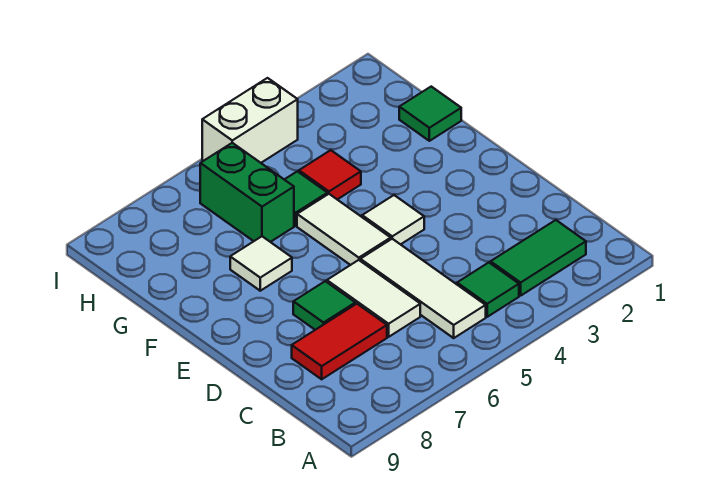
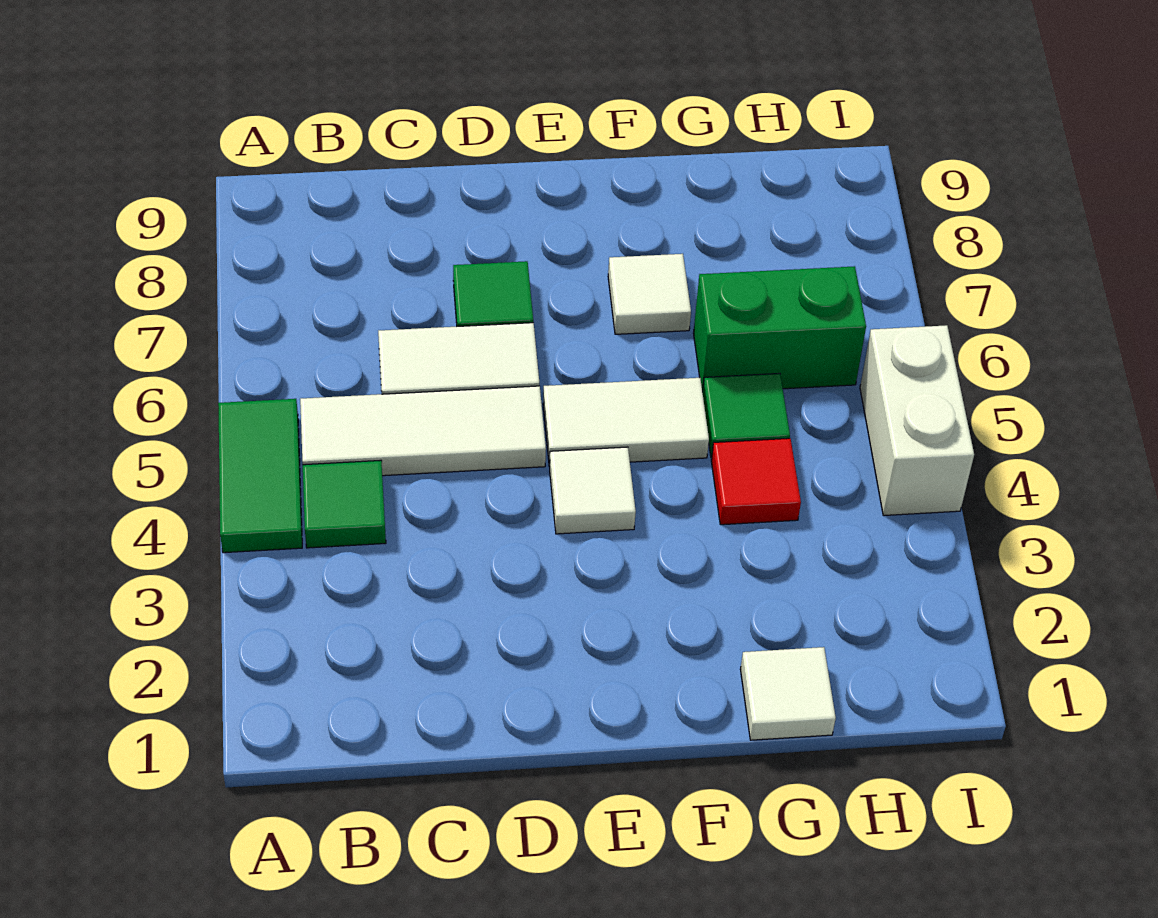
green tile B2:B3 level 1 -> green tile A4:A5 level 1
red tile C7:C8 level 1 -> none
green tile G1 level 1 -> white tile G1 level 1

